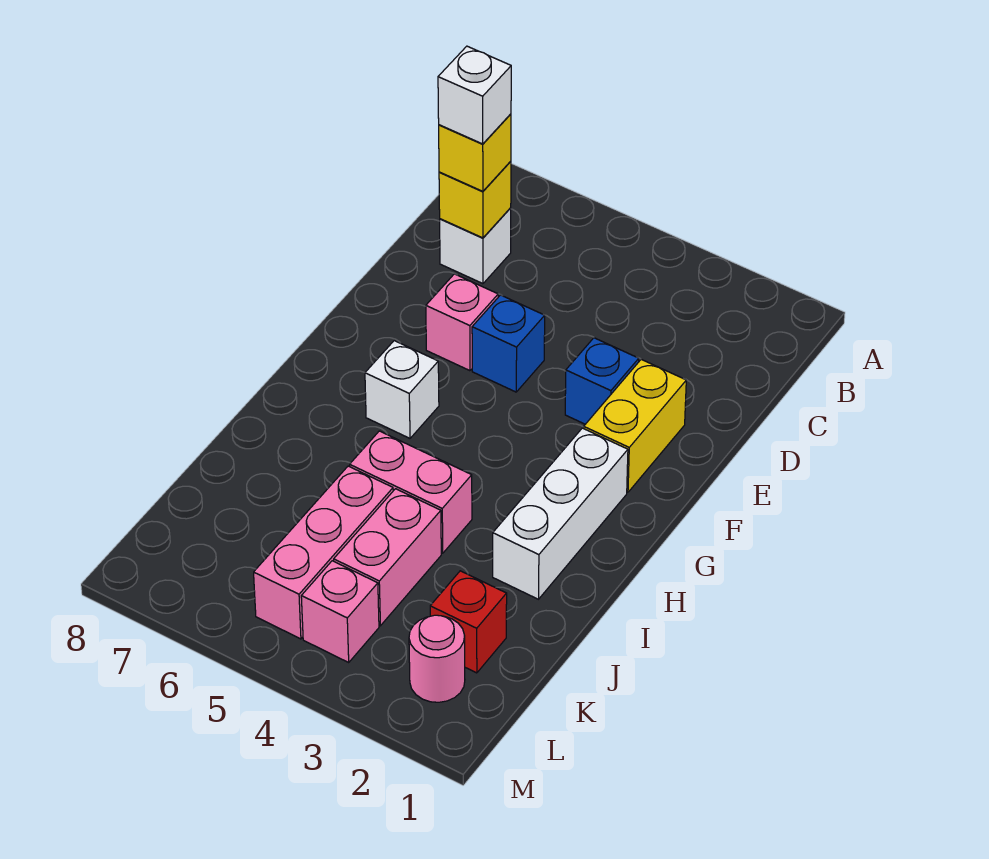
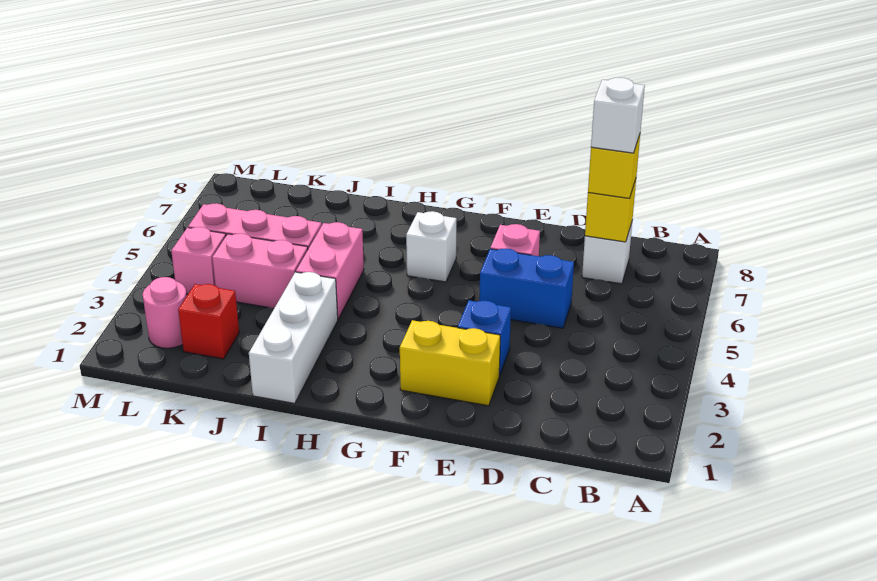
blue brick E5 level 1 -> blue brick D5:E5 level 1
white brick G2:I2 level 1 -> white brick I1:I3 level 1

